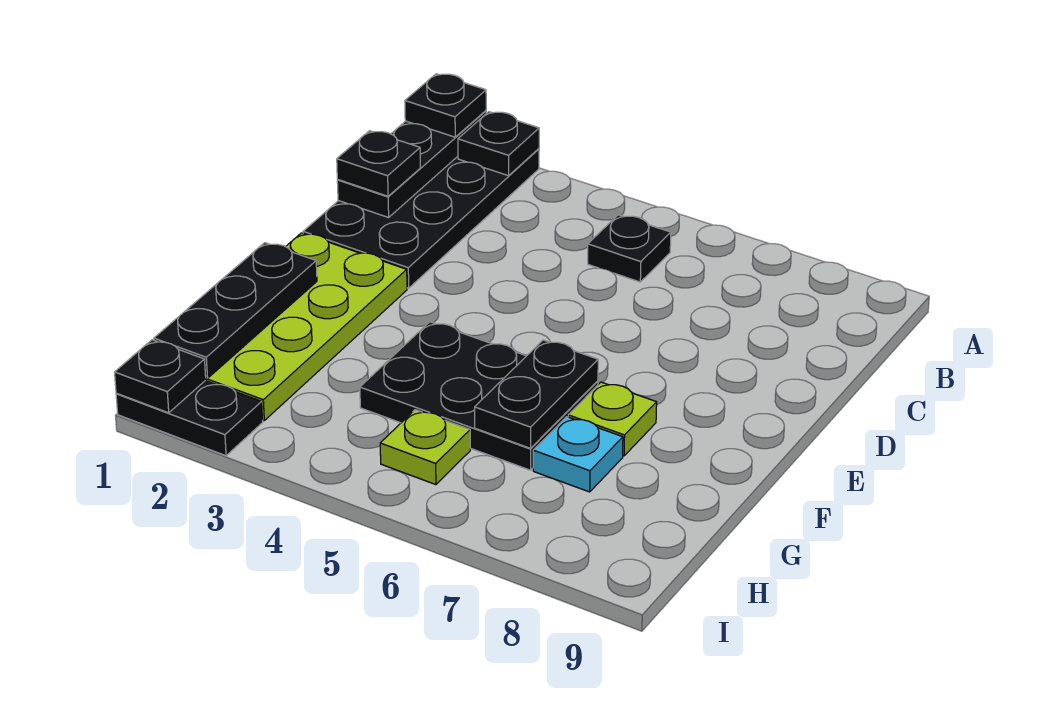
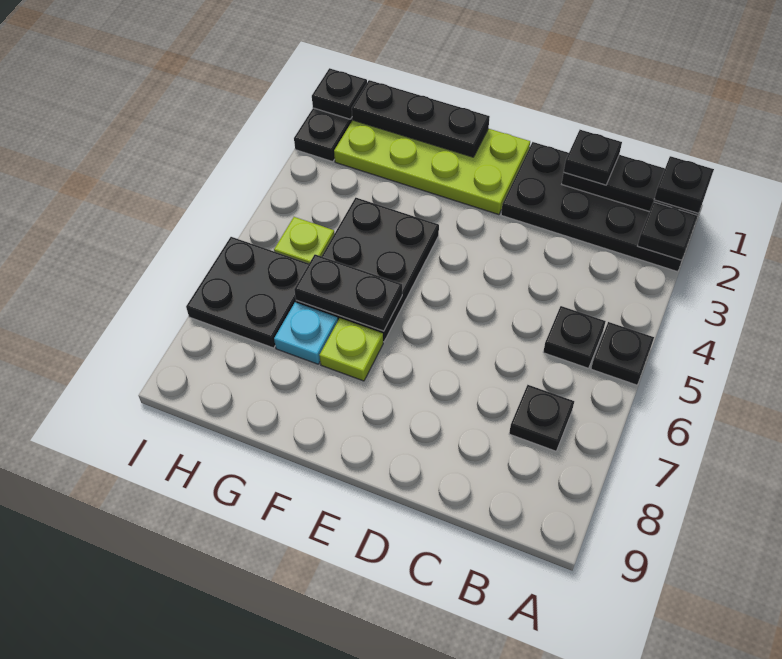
none -> black plate A5 level 1
none -> black plate B7 level 1
none -> black plate H6:I7 level 1

